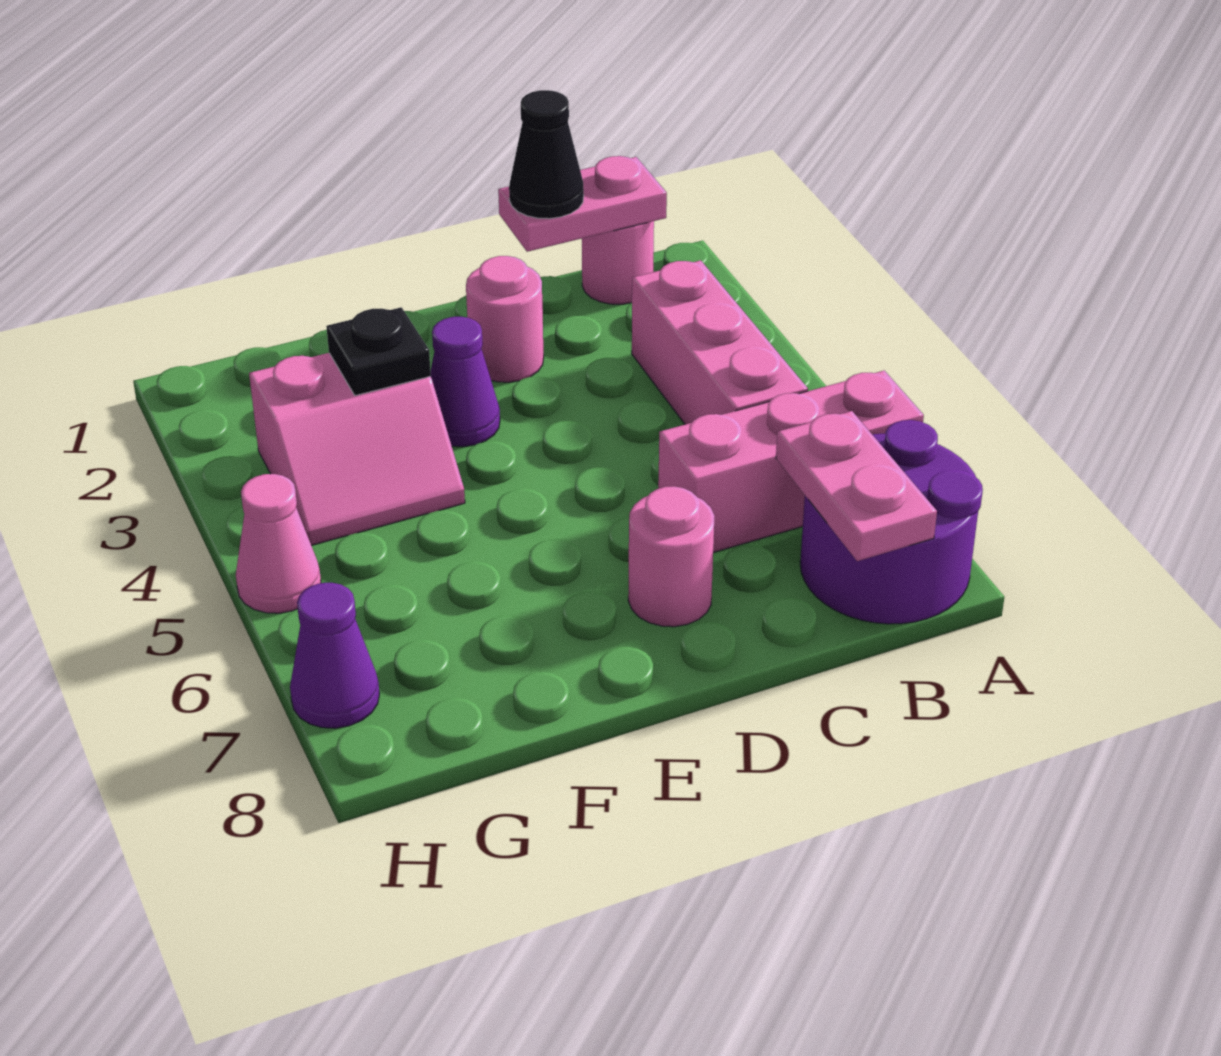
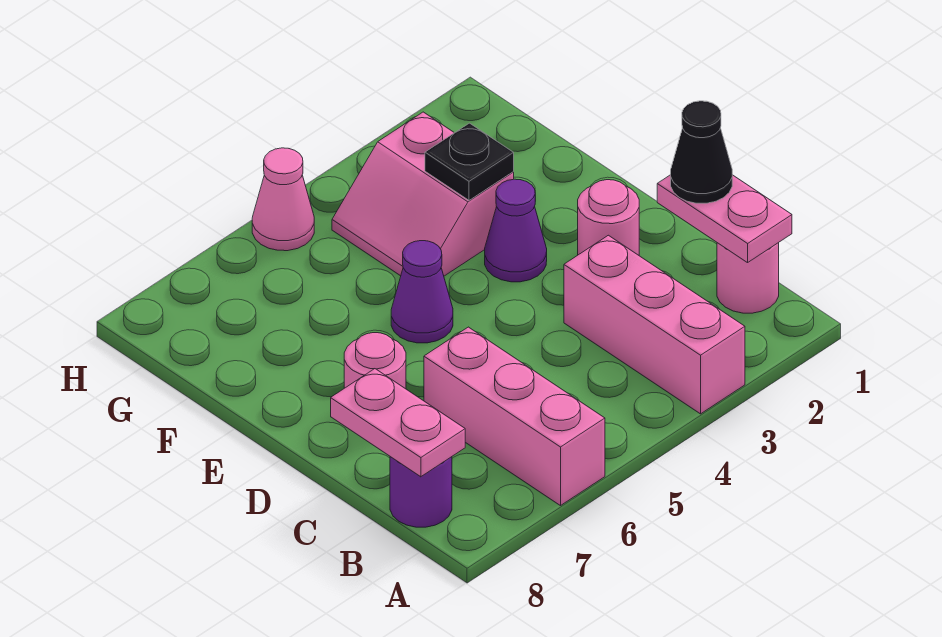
purple round brick A7:B8 level 1 -> purple round brick B8 level 1
pink brick B3:B5 level 1 -> pink brick A3:C3 level 1
pink plate B7:B8 level 2 -> pink plate B8:C8 level 2
purple cone H7 level 1 -> purple cone E5 level 1

